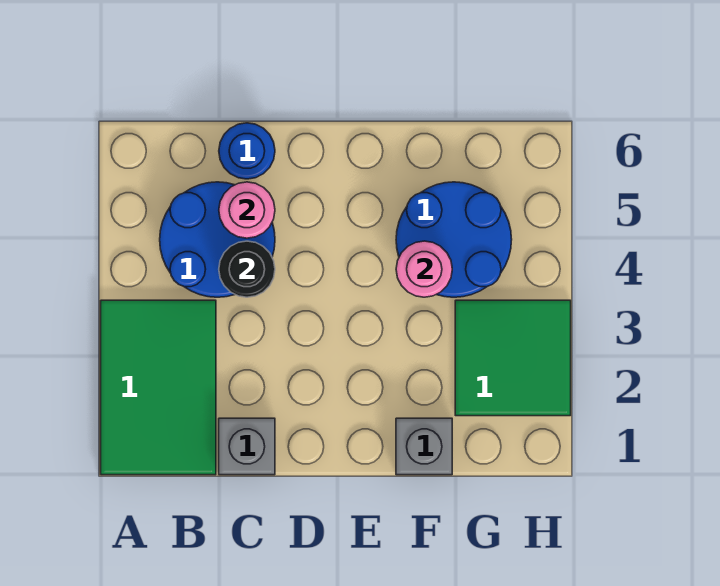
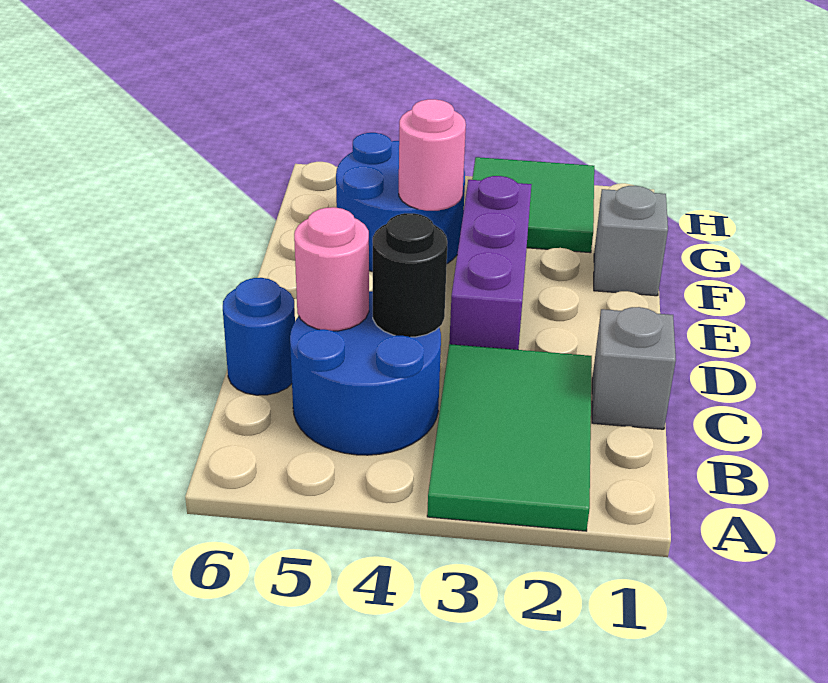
green tile A1:B3 level 1 -> green tile A2:C3 level 1
none -> purple brick D3:F3 level 1

